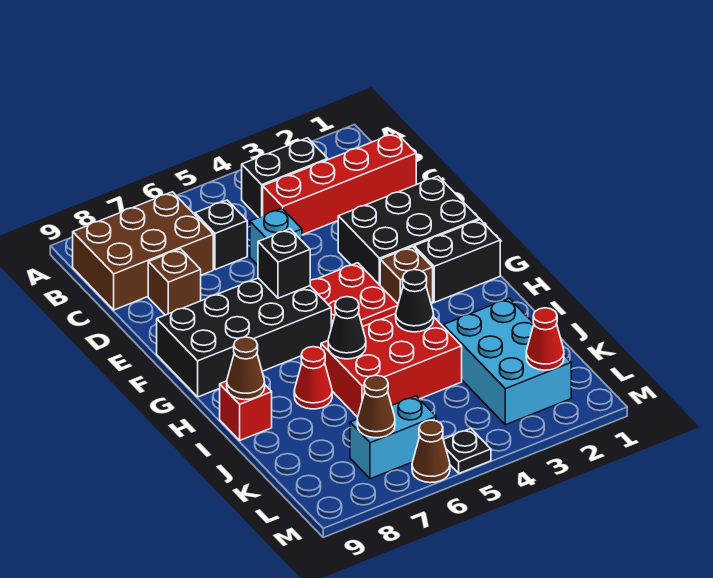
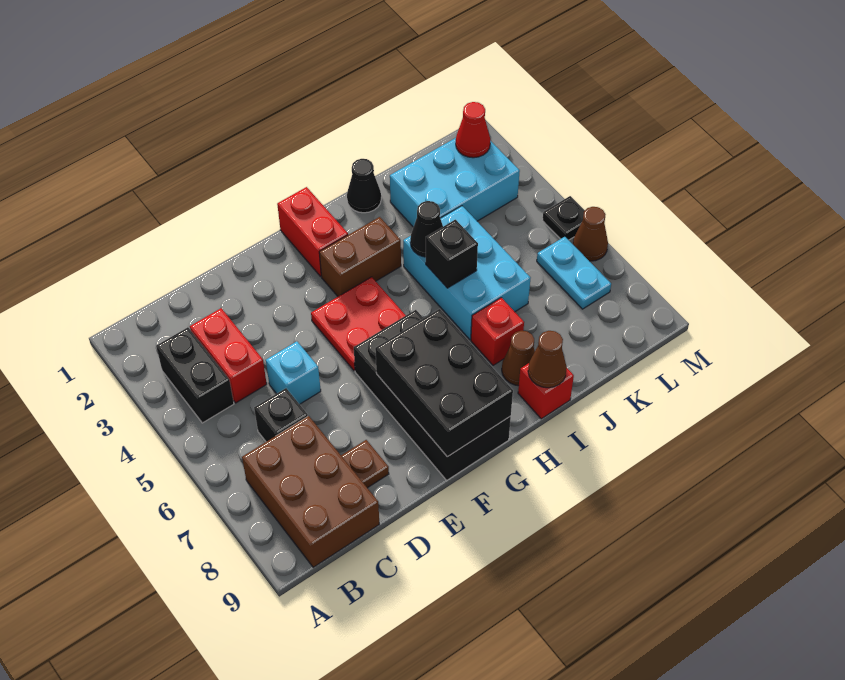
red brick C1:C4 level 1 -> red brick C3:C4 level 1
brown brick D8 level 1 -> brown plate D8 level 1
black brick E1:F3 level 1 -> black brick F7:G9 level 2
black brick F6 level 2 -> black brick I5 level 2
black brick G1:G2 level 1 -> red brick G1:G2 level 1
brown brick G3 level 1 -> brown brick G3:H3 level 1
red brick I4:J6 level 1 -> cyan brick I4:J6 level 1
black cone I6 level 2 -> black cone I1 level 1
red cone I7 level 1 -> red brick I7 level 1
cyan brick L6:L7 level 1 -> cyan plate L6:L7 level 1
brown cone L7 level 2 -> brown cone I8 level 1

